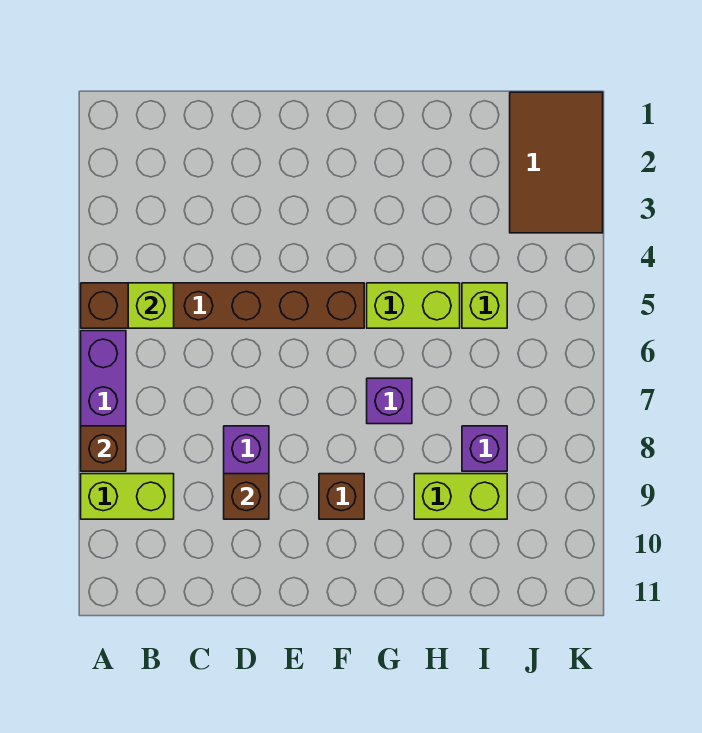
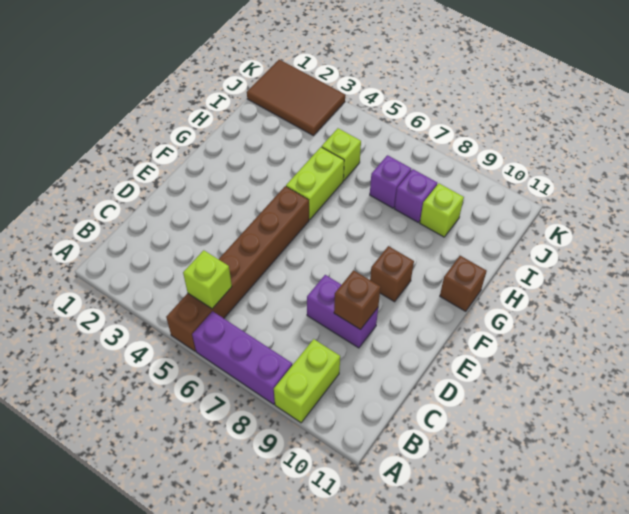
brown brick A8 level 2 -> brown brick G11 level 1
purple brick G7 level 1 -> purple brick I7 level 1
lime brick H9:I9 level 1 -> lime brick I9 level 1

